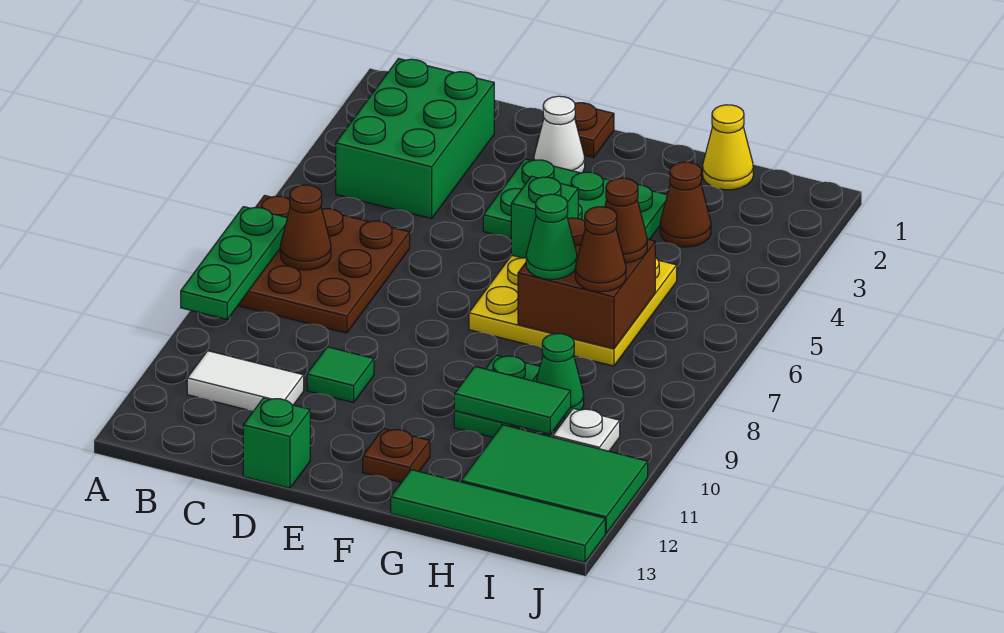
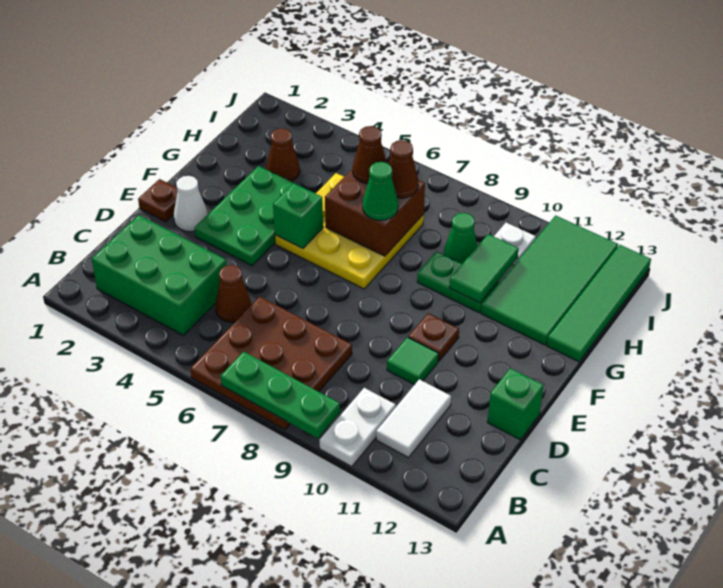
none -> white plate A10:B10 level 1
brown cone B7 level 2 -> brown cone C5 level 1
brown plate F12 level 1 -> brown plate E10 level 1
yellow cone H1 level 1 -> none
green tile H11:J12 level 1 -> green tile G11:J12 level 1

